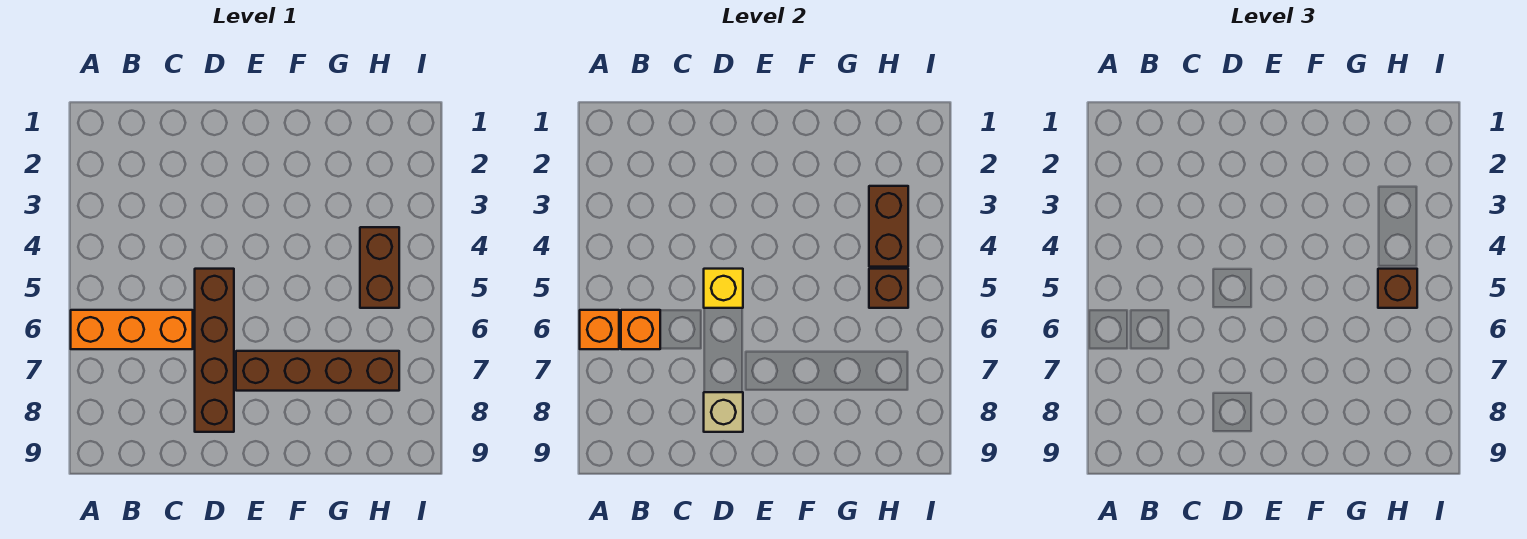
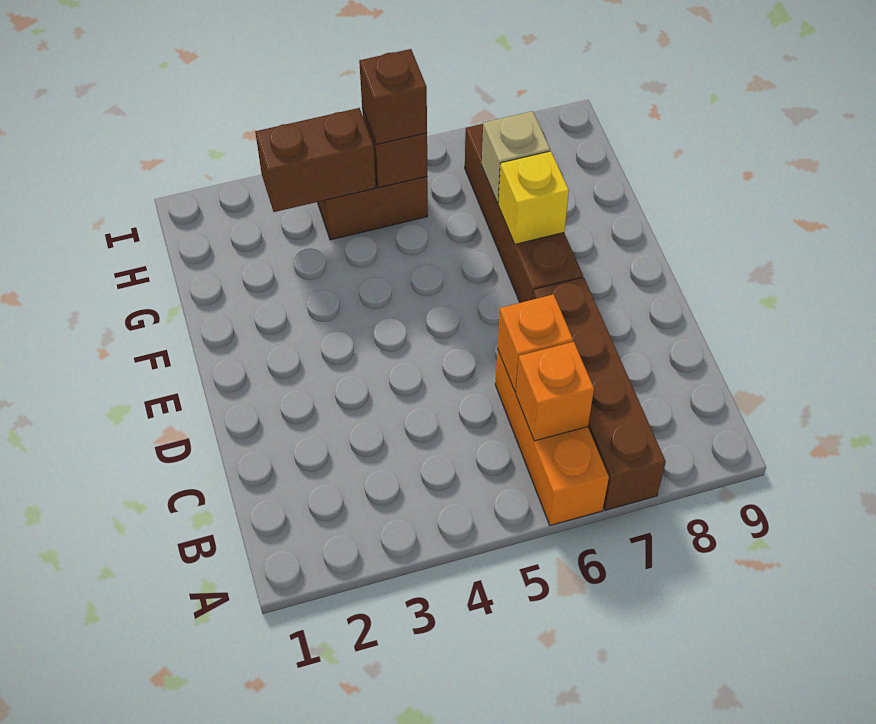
orange brick A6 level 2 -> orange brick C6 level 2
brown brick D5:D8 level 1 -> brown brick A7:D7 level 1
yellow brick D5 level 2 -> yellow brick F7 level 2
tan brick D8 level 2 -> tan brick G7 level 2

